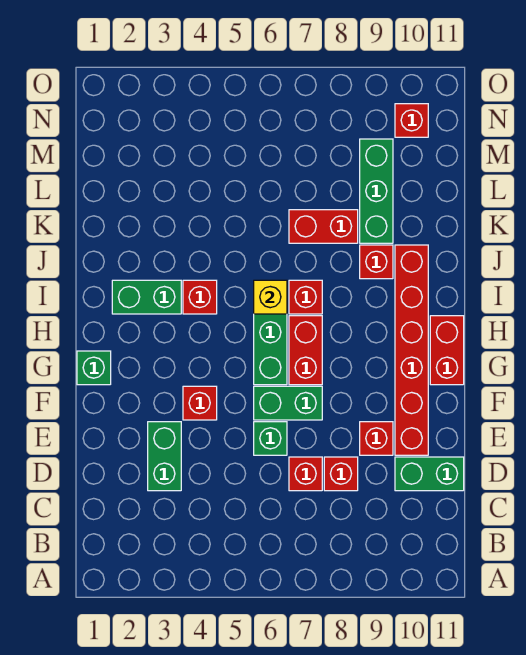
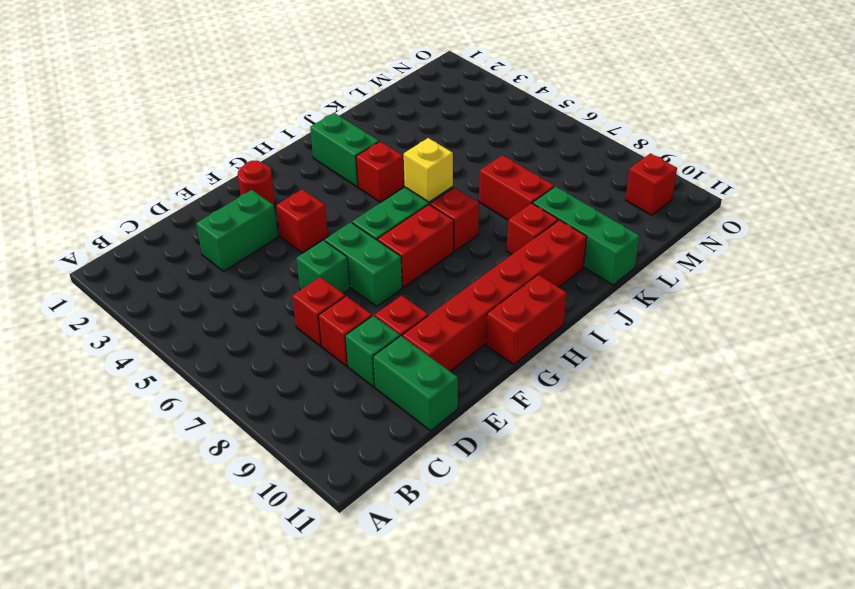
none -> red round brick F2 level 1
green brick G1 level 1 -> green brick D9 level 1
green brick K9:M9 level 1 -> green brick K9:K11 level 1

